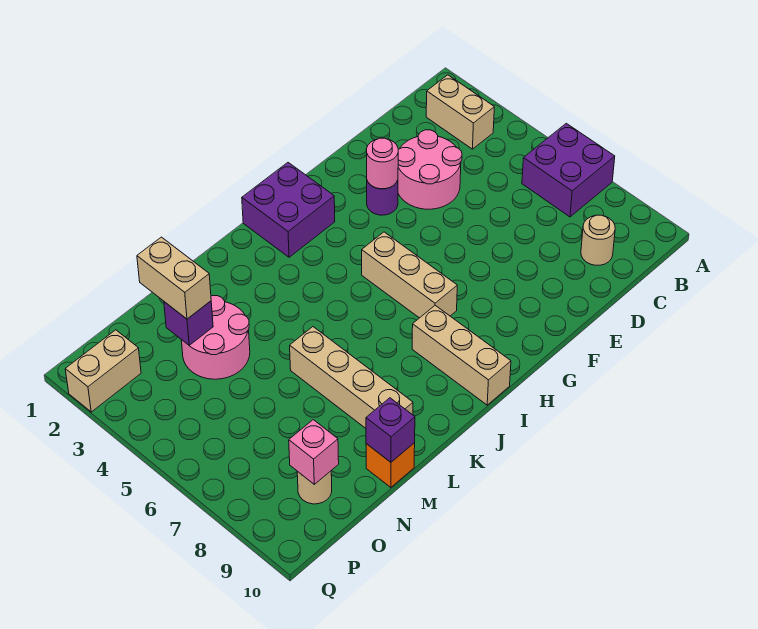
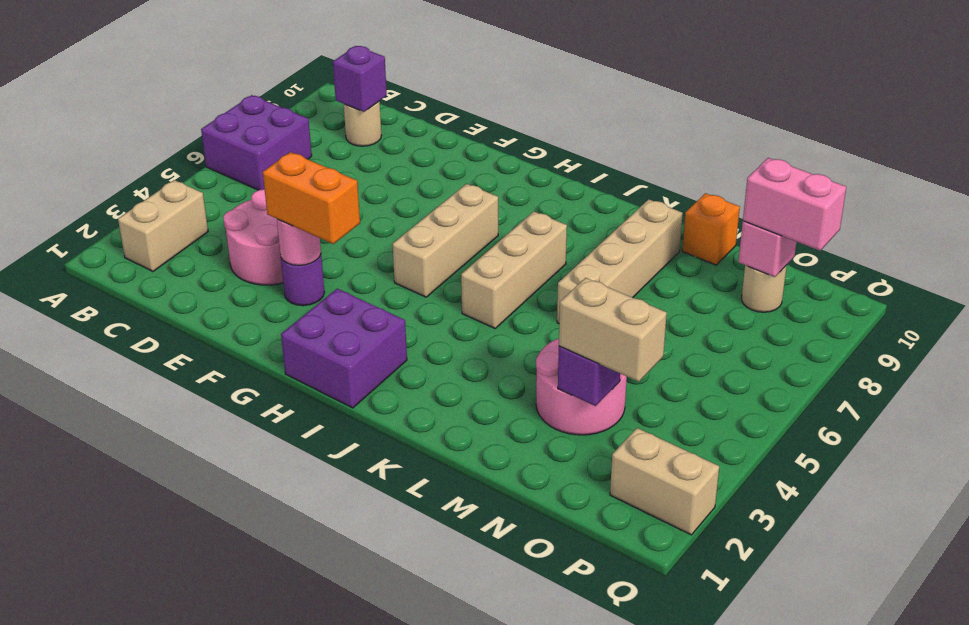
none -> orange brick F3:G3 level 3
tan brick I8:I10 level 1 -> tan brick J5:J7 level 1
purple brick M10 level 2 -> purple brick C9 level 2
tan brick N2:N3 level 3 -> tan brick N3:O3 level 3
none -> pink brick O9:P9 level 3

